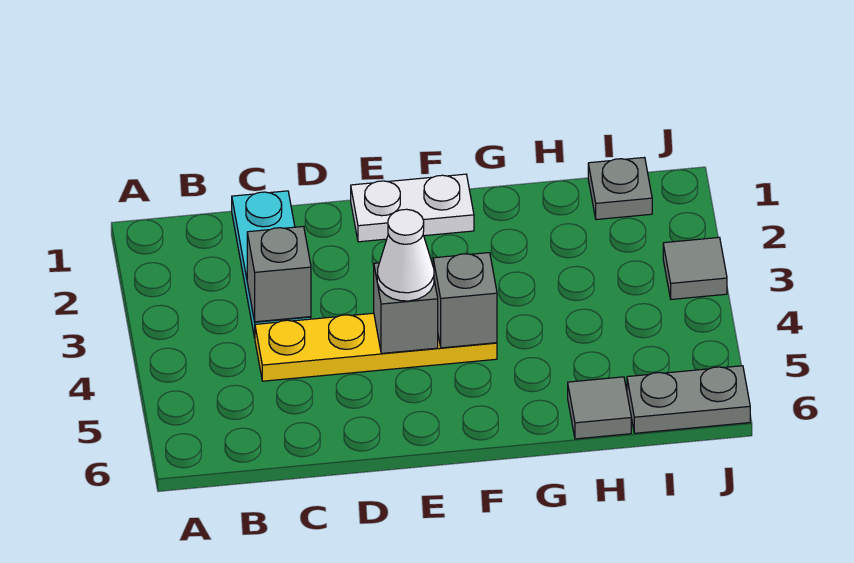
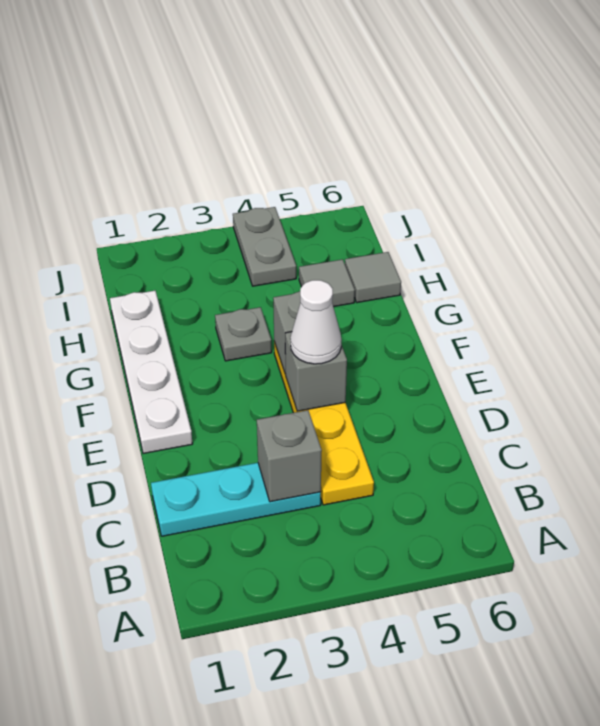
white plate E1:F1 level 1 -> white plate E1:H1 level 1
grey plate I1 level 1 -> grey plate G3 level 1
grey plate I6:J6 level 1 -> grey plate I4:J4 level 1
grey tile J3 level 1 -> grey tile H5 level 1

